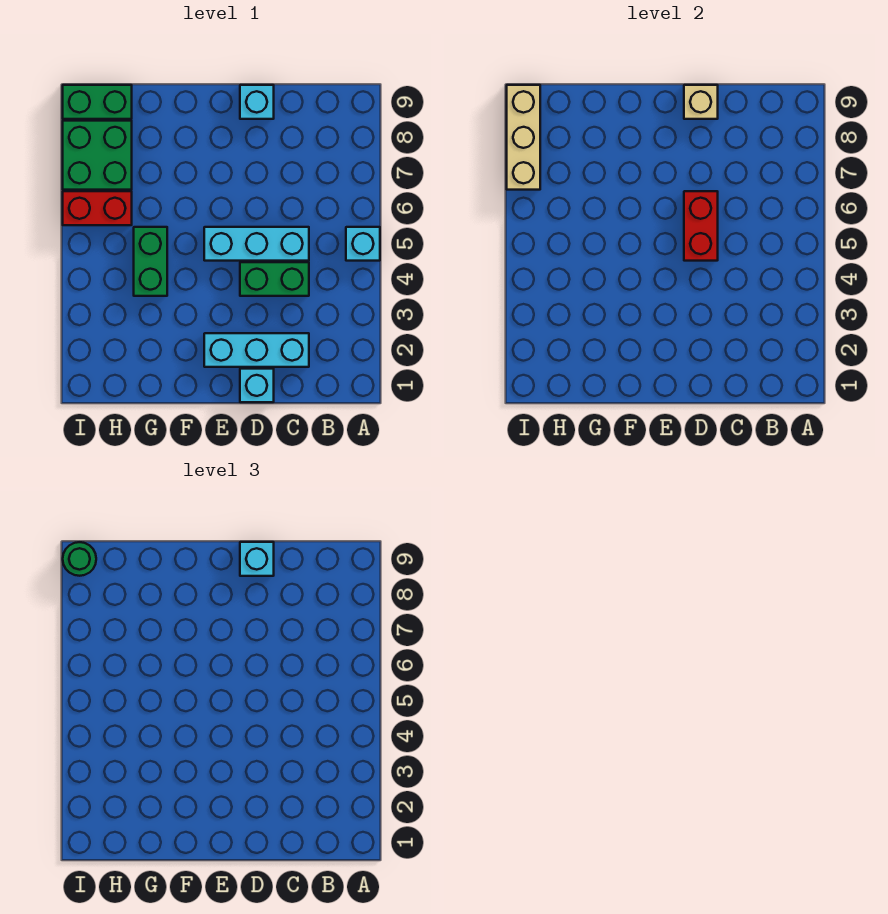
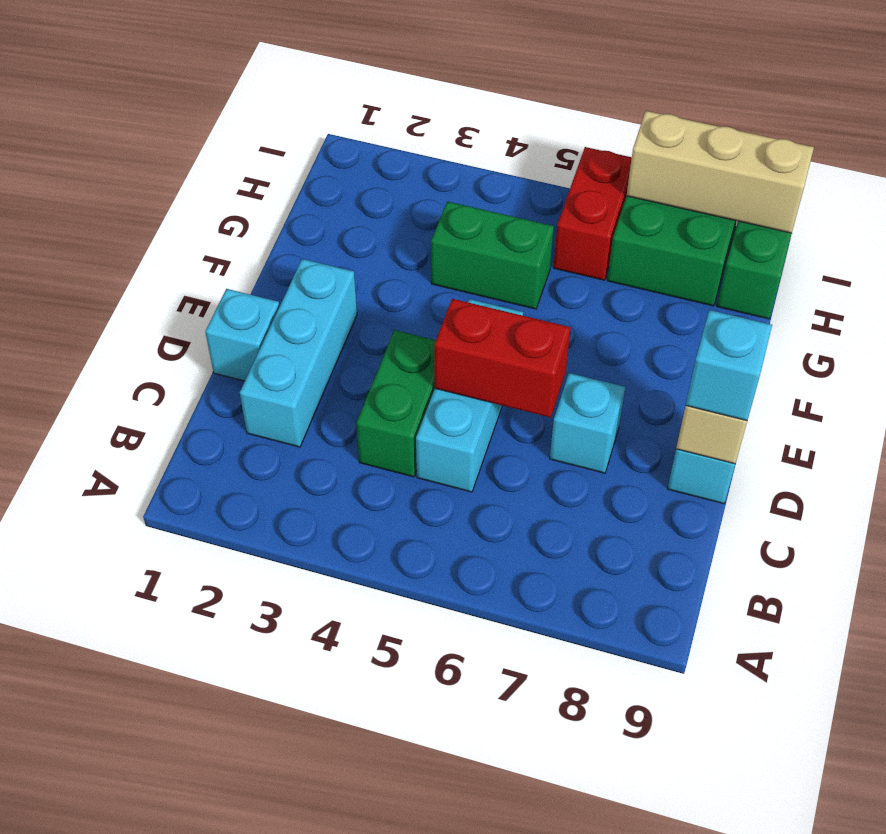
cyan brick A5 level 1 -> cyan brick D7 level 1
green round brick I9 level 3 -> none

